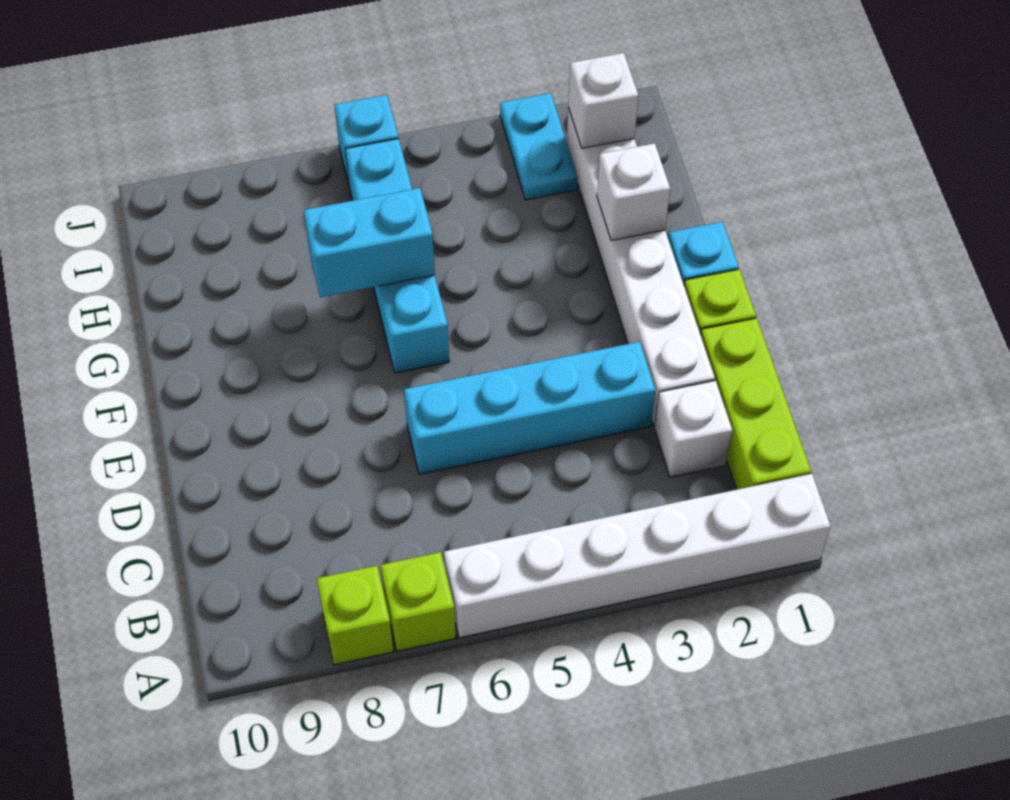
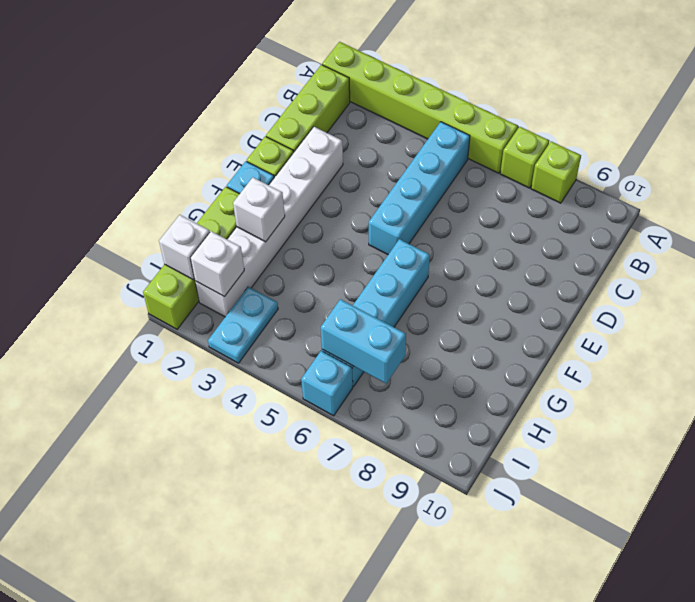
white brick A1:A6 level 1 -> lime brick A1:A6 level 1
white brick C2 level 1 -> white brick I1 level 2
cyan brick D3:D6 level 1 -> cyan brick B5:E5 level 1
none -> lime brick G1:J1 level 1
cyan brick G6:G7 level 2 -> cyan brick I6:I7 level 2

